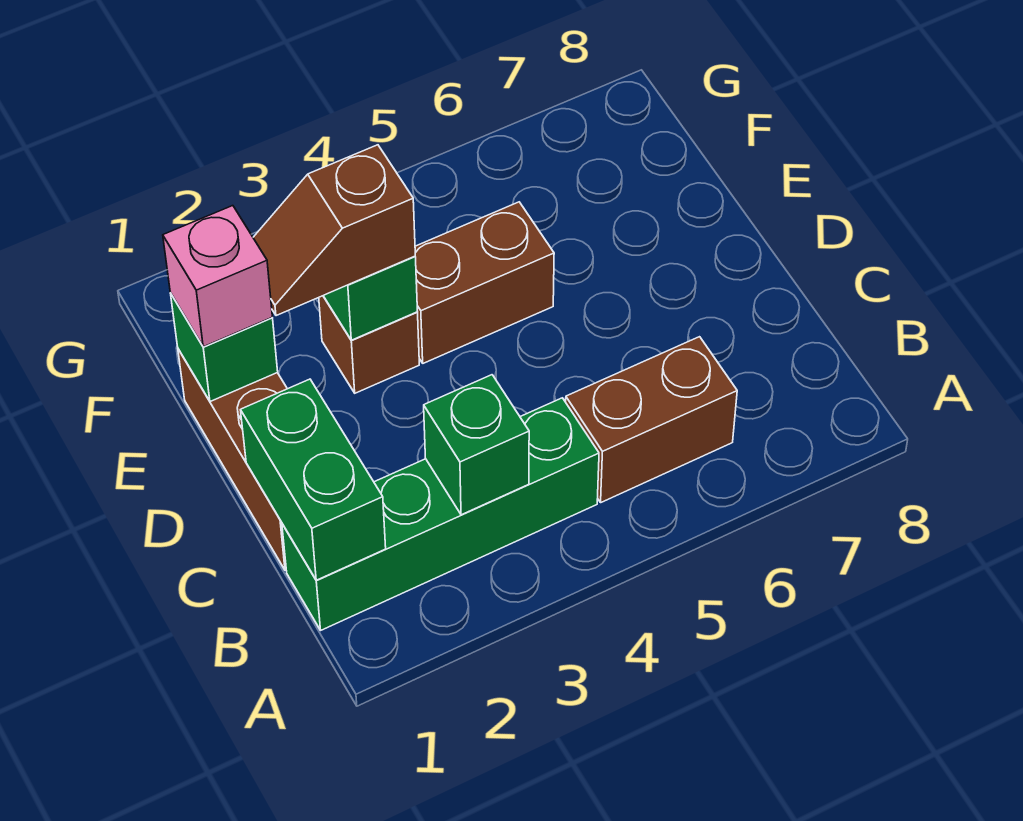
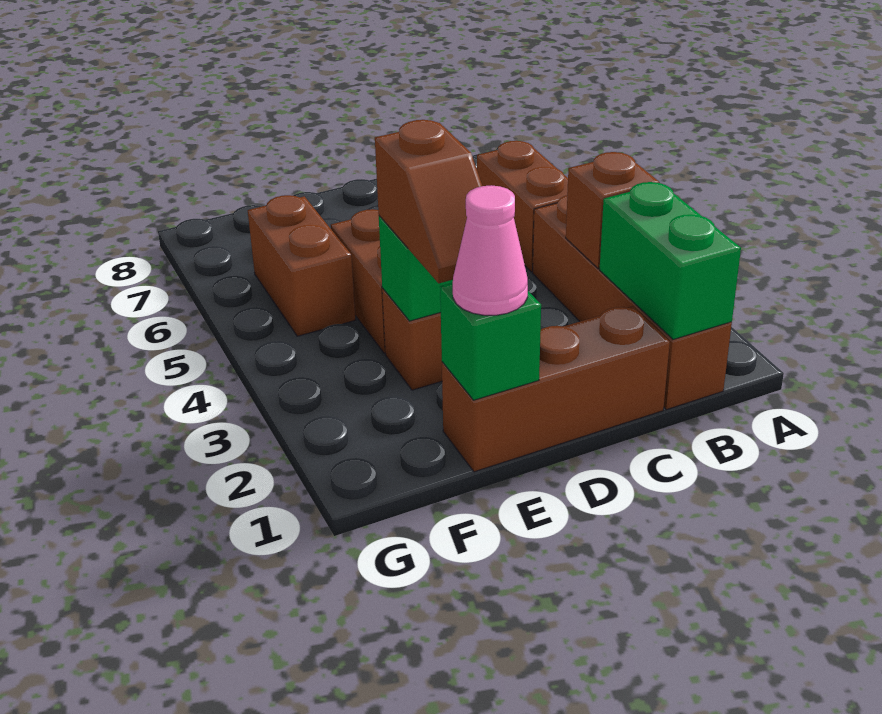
green brick B1:B4 level 1 -> brown brick B1:B4 level 1
green brick B1:C1 level 2 -> green brick B1:B2 level 2
green brick B3 level 2 -> brown brick B3 level 2
pink brick E1 level 3 -> pink cone E1 level 3
none -> brown brick F5:F6 level 1

